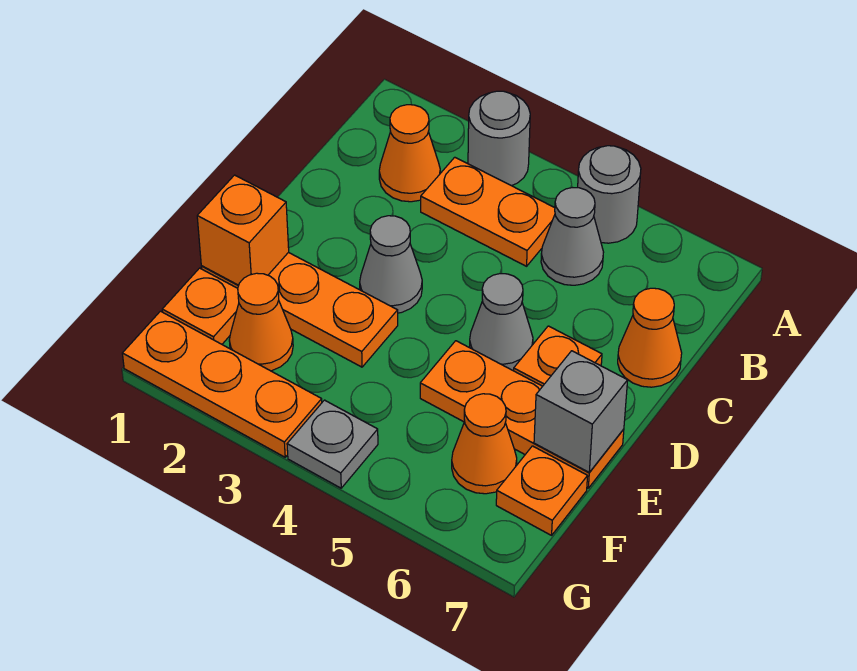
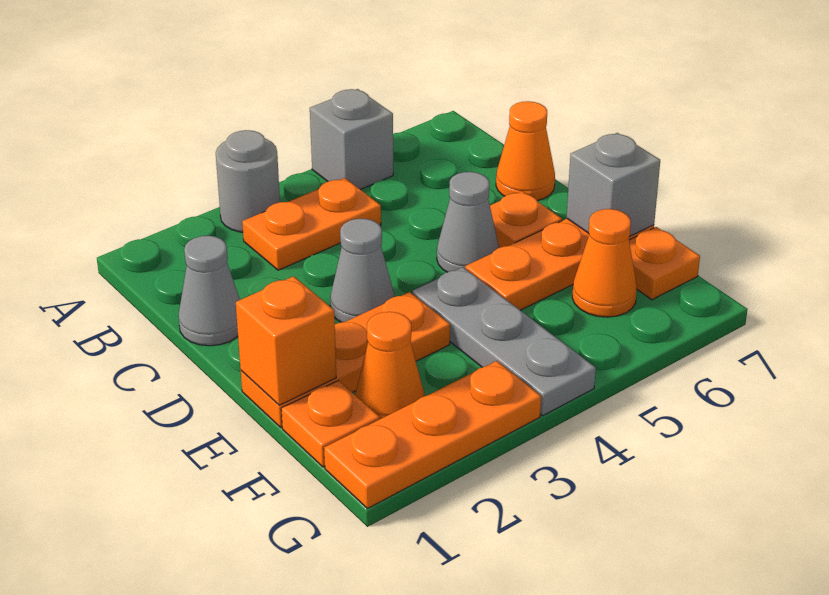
grey round brick A5 level 1 -> grey brick A5 level 1
orange cone B2 level 1 -> none
grey cone B5 level 1 -> grey cone C1 level 1
grey plate G4 level 1 -> grey plate E4:G4 level 1

